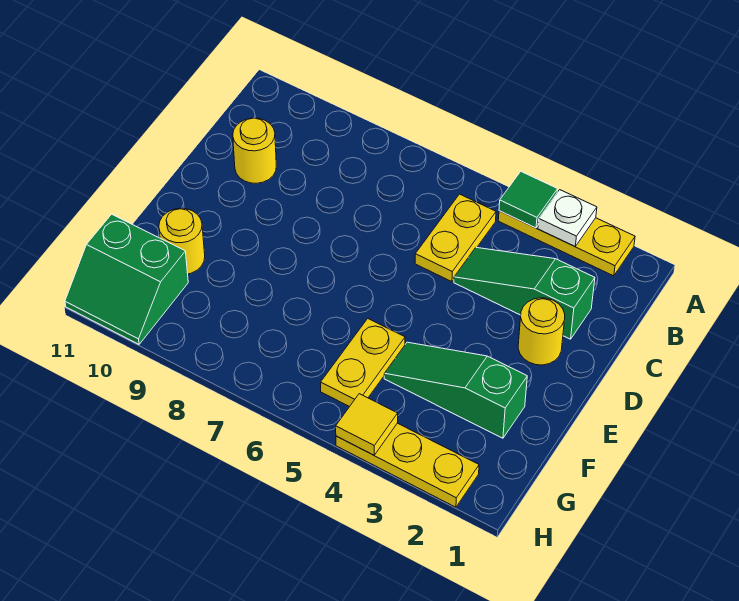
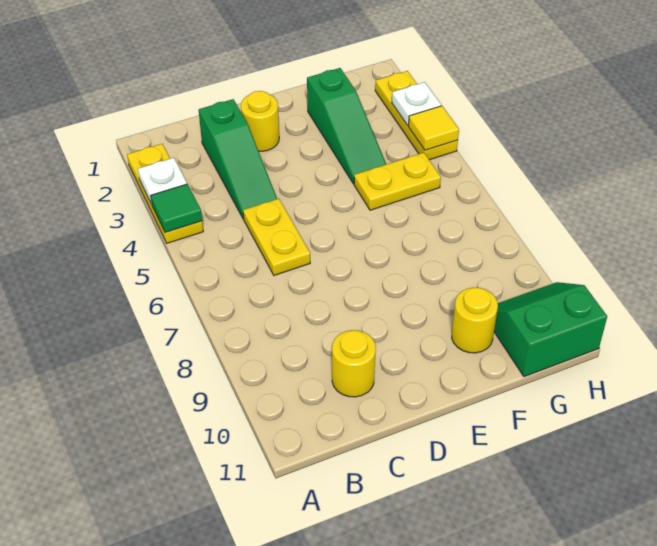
yellow plate B5:C5 level 1 -> yellow plate C5:C6 level 1
green slope G10:H11 level 1 top G -> green slope G10:H11 level 1 top 11
none -> white plate H3 level 2

